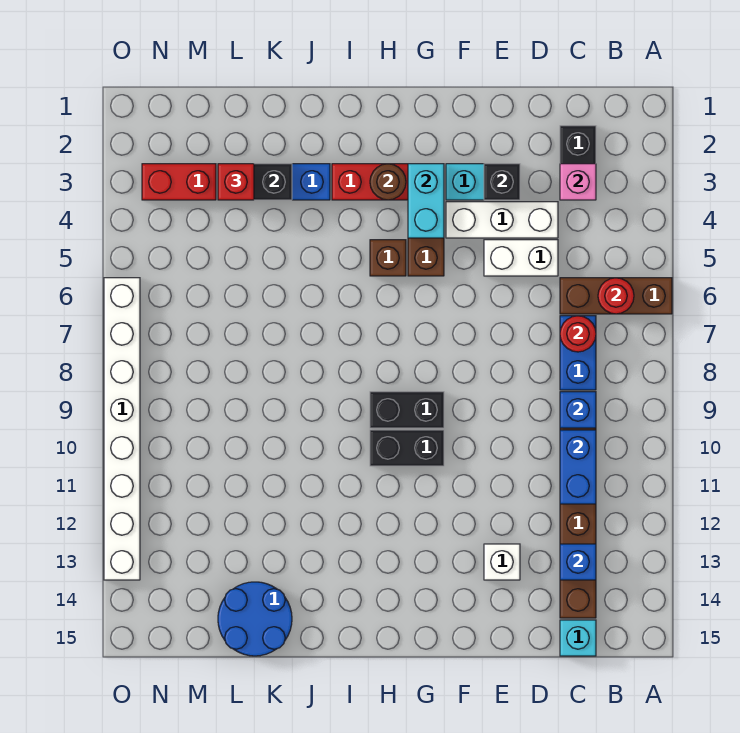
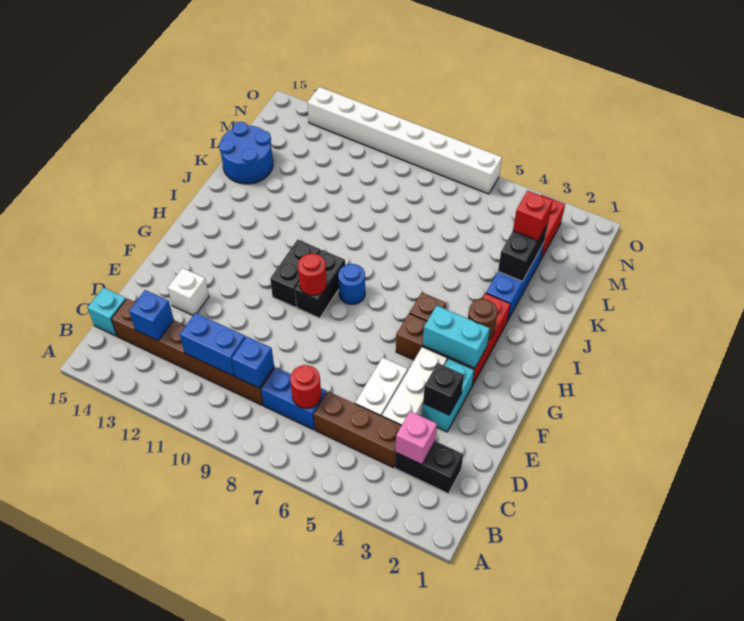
brown brick A6:C6 level 1 -> brown brick C4:C6 level 1
red round brick B6 level 2 -> red round brick G9 level 2
none -> blue round brick H8 level 1

